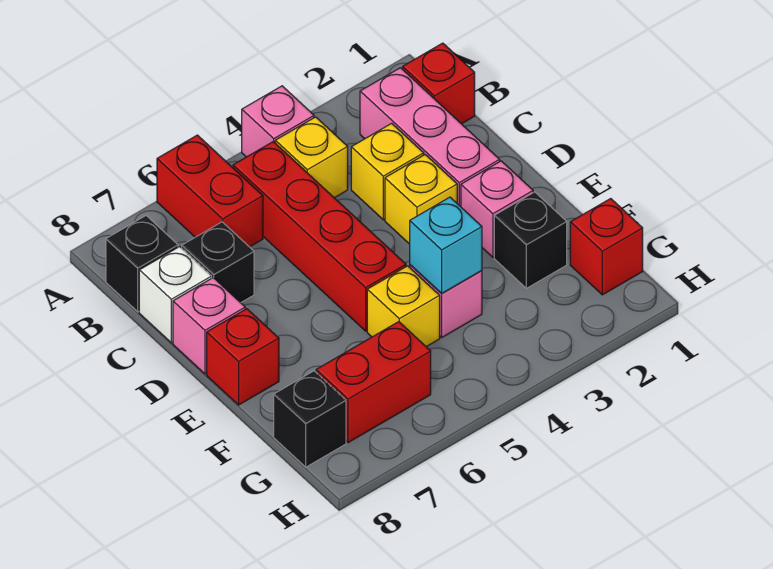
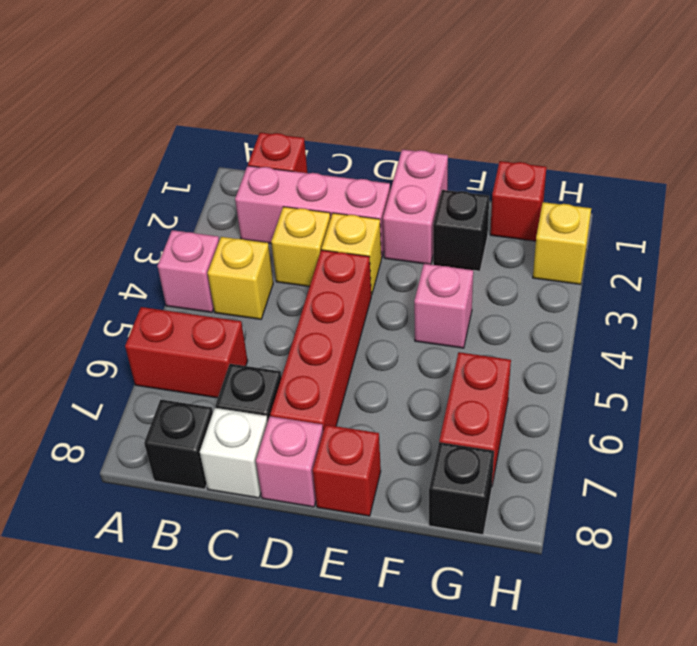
red brick B5:E5 level 1 -> red brick D4:D7 level 1
pink brick E2 level 1 -> pink brick E1:E2 level 1
cyan brick F4 level 2 -> none
yellow brick F5 level 1 -> yellow brick H2 level 1

